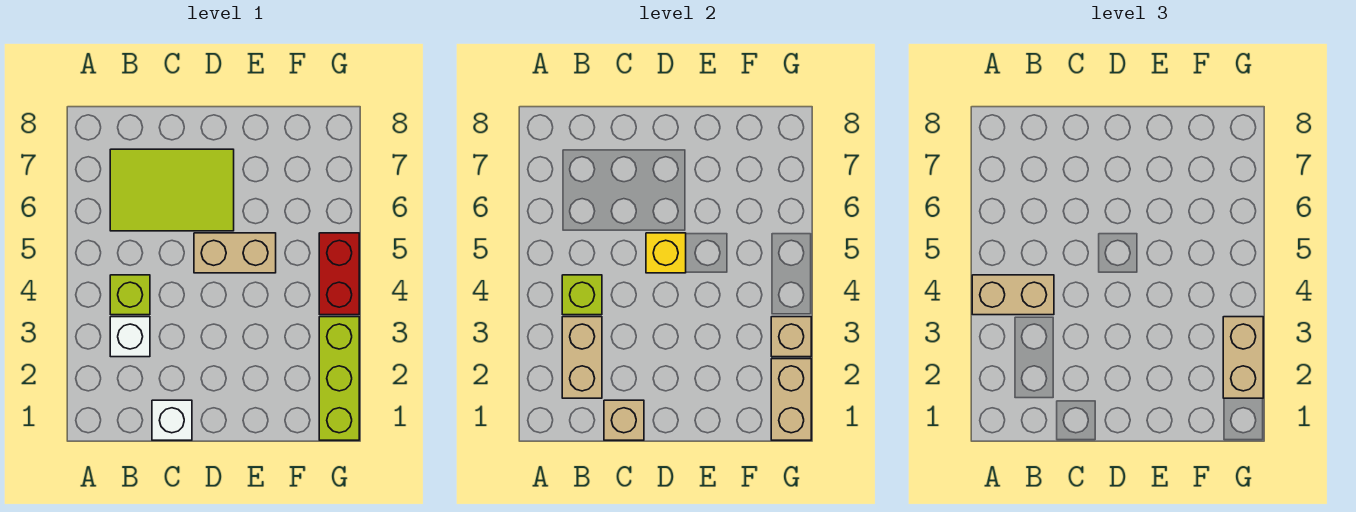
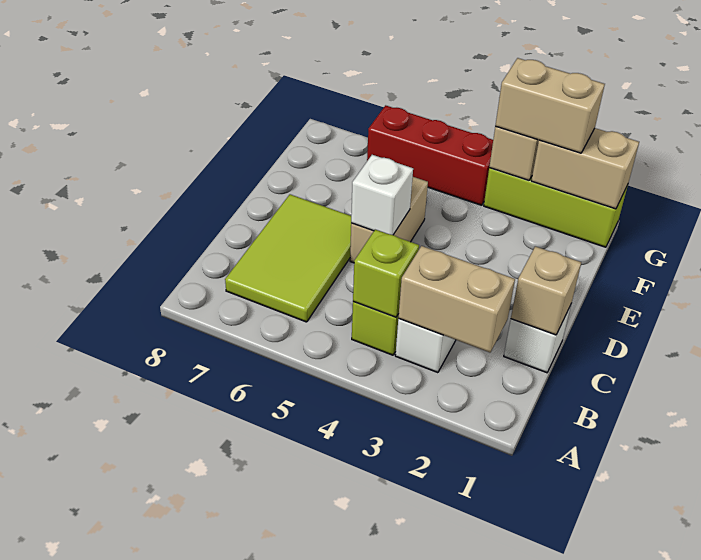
tan brick A4:B4 level 3 -> none
yellow brick D5 level 2 -> white brick D5 level 2
red brick G4:G5 level 1 -> red brick G4:G6 level 1

